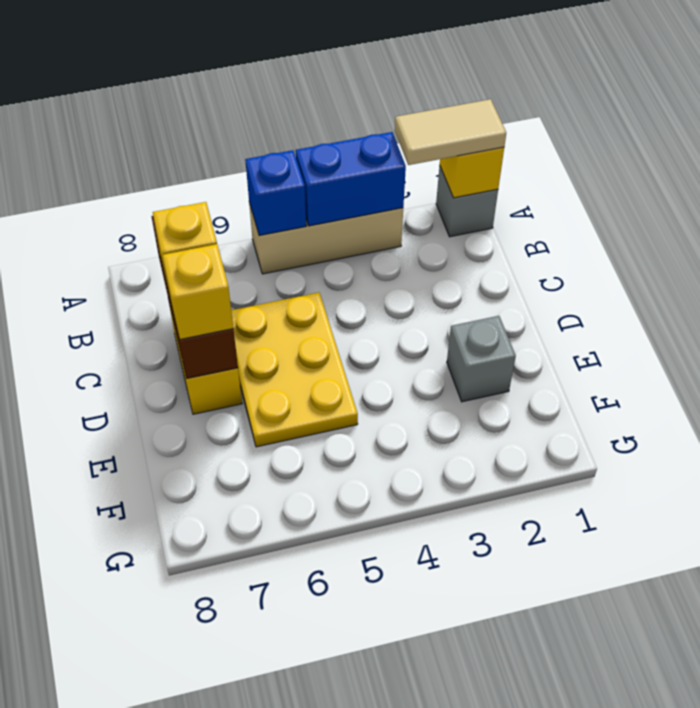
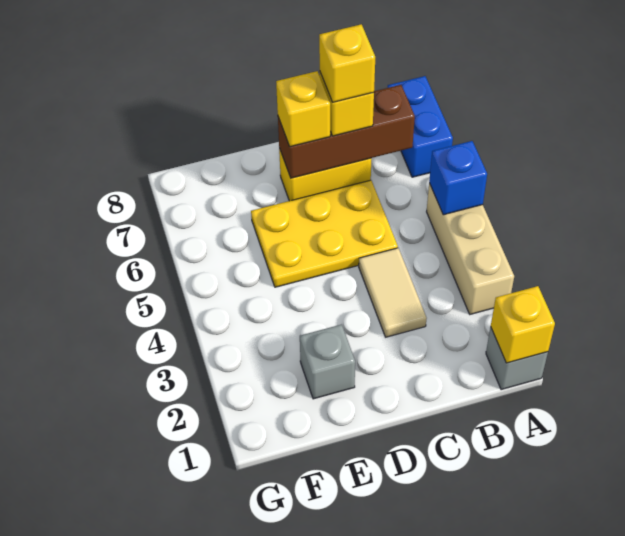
tan tile A1:A2 level 3 -> tan tile C3:C4 level 1
blue brick A3:A4 level 2 -> blue brick A7:A8 level 1
none -> yellow brick C7 level 4

